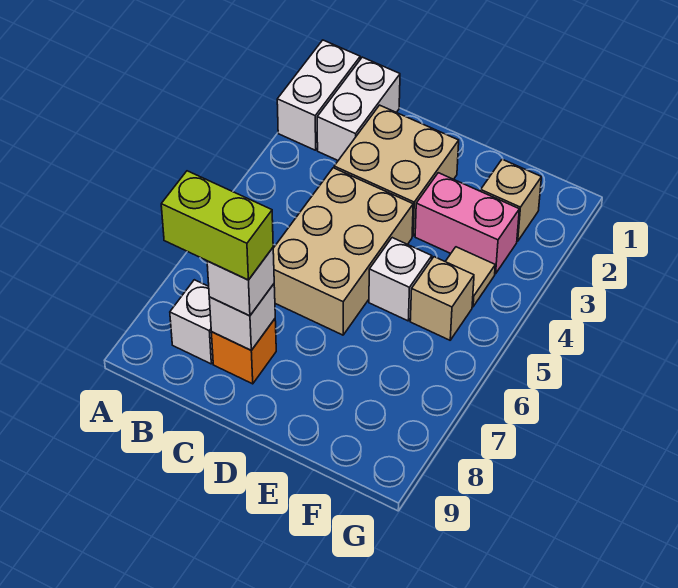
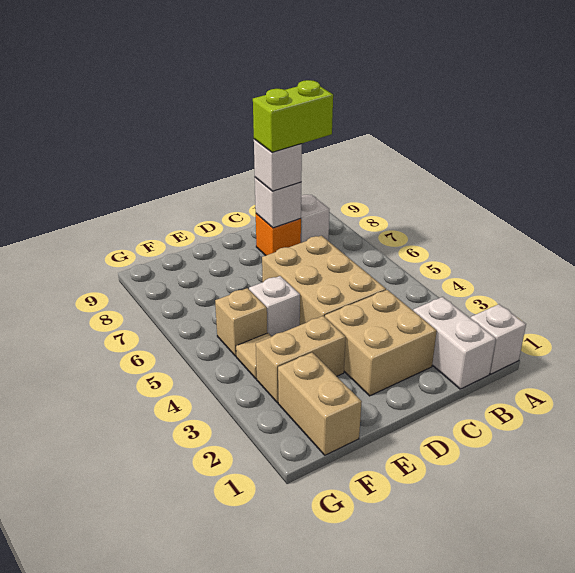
white brick A1:A2 level 1 -> white brick A1 level 1
pink brick E3:F3 level 1 -> tan brick E3:F3 level 1
tan brick F2 level 1 -> tan brick F1:F2 level 1

